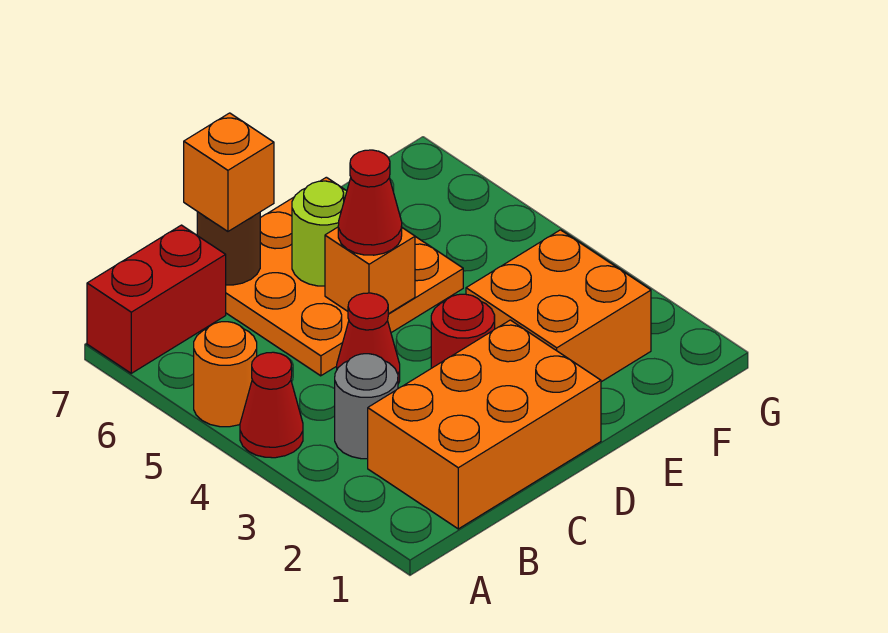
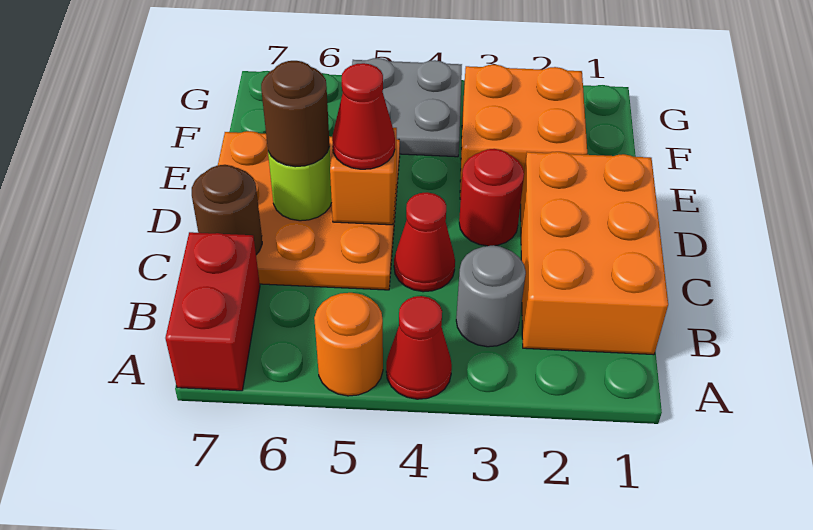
orange brick C7 level 3 -> none
none -> brown round brick D6 level 3
none -> grey plate F4:G5 level 1

